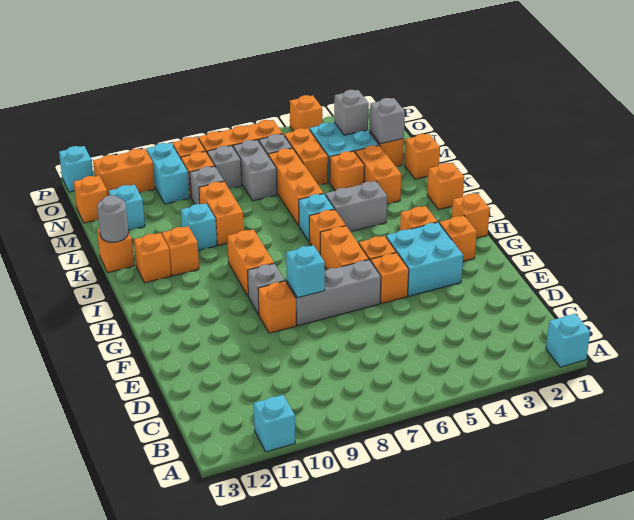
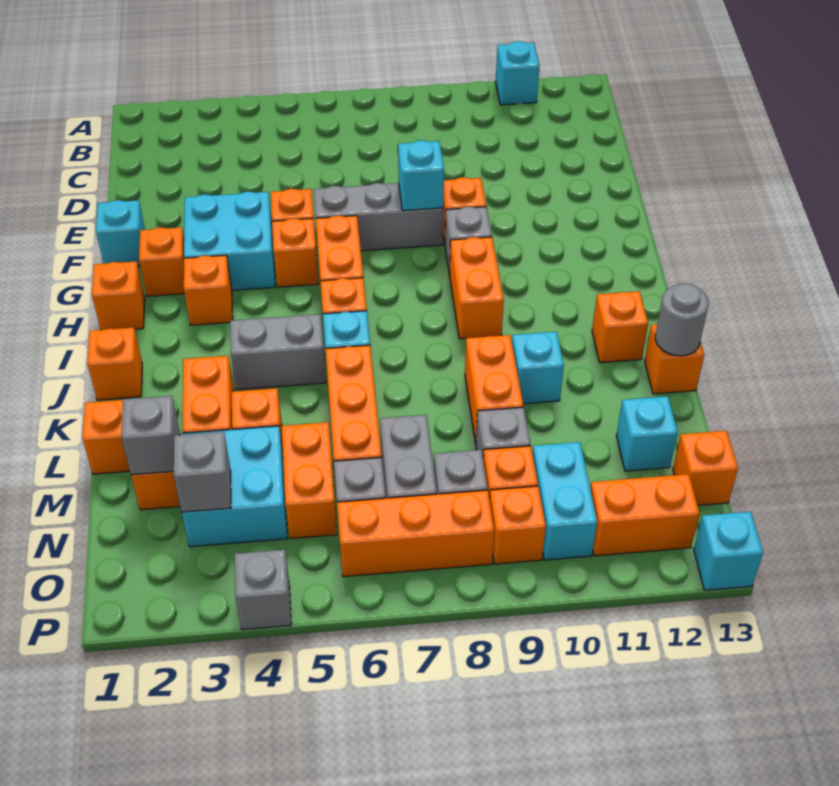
cyan brick A1 level 1 -> cyan brick F1 level 1
orange brick J11 level 1 -> none
orange brick P4 level 1 -> grey brick P4 level 1

